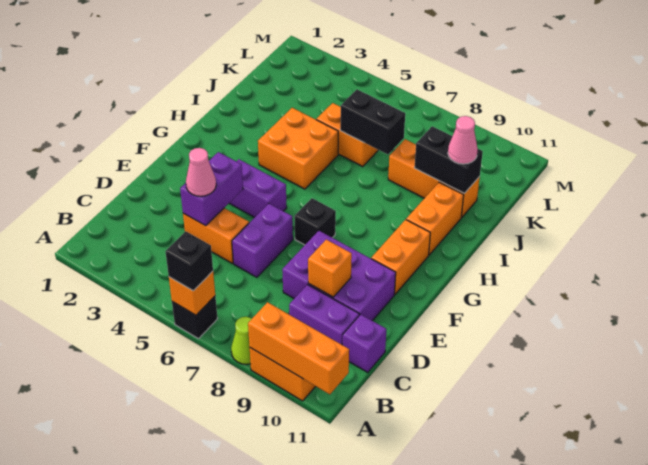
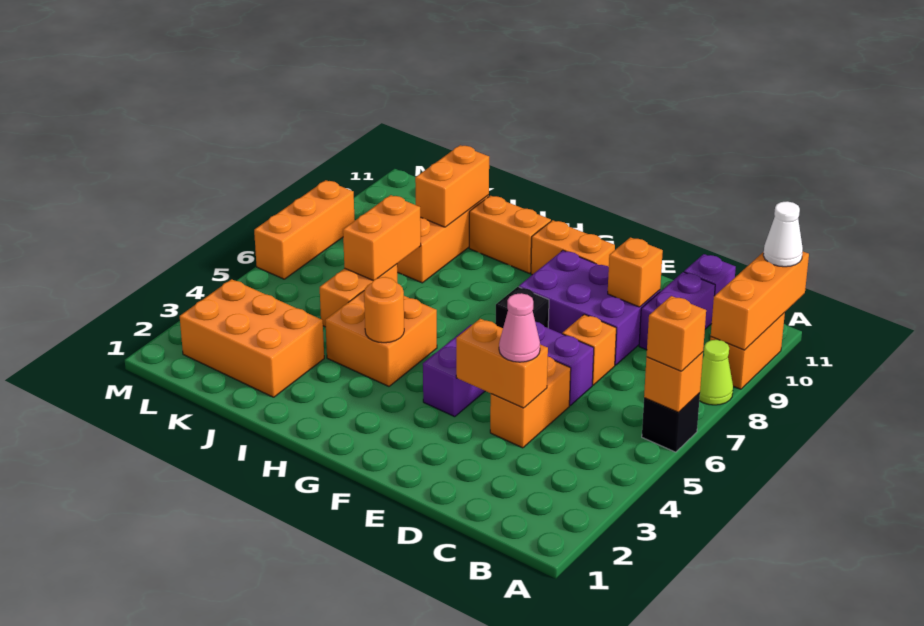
black brick A6 level 3 -> orange brick A6 level 3
none -> white cone A11 level 3
purple brick D4:E4 level 2 -> orange brick D4:E4 level 2
none -> orange brick D7 level 1
purple brick D8:E10 level 1 -> purple brick D8:F9 level 1
none -> orange round brick H4 level 2
none -> orange brick J2:L3 level 1
black brick J6:J7 level 2 -> orange brick J6:J7 level 2
black brick J9:J10 level 2 -> orange brick J9:J10 level 2
pink cone J10 level 3 -> none
none -> orange brick M6:M8 level 1

